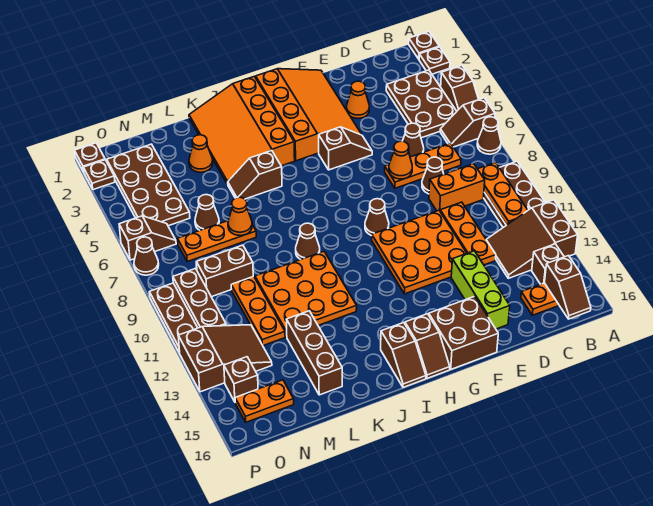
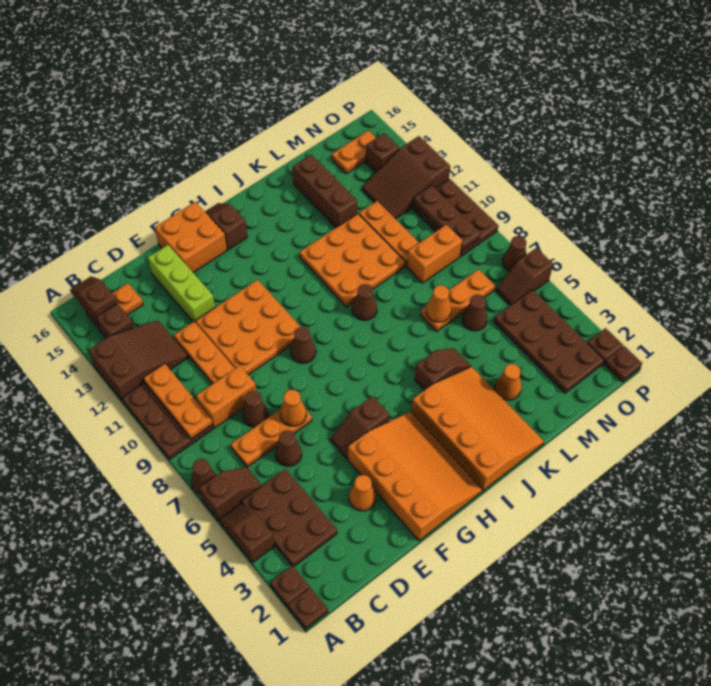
orange slope F1:H4 level 1 top H -> orange slope F1:H4 level 1 top F
brown brick F15:G16 level 1 -> orange brick F15:G16 level 1
brown slope I15:I16 level 1 top 15 -> none
brown brick M9:N9 level 1 -> orange brick M9:N9 level 1

